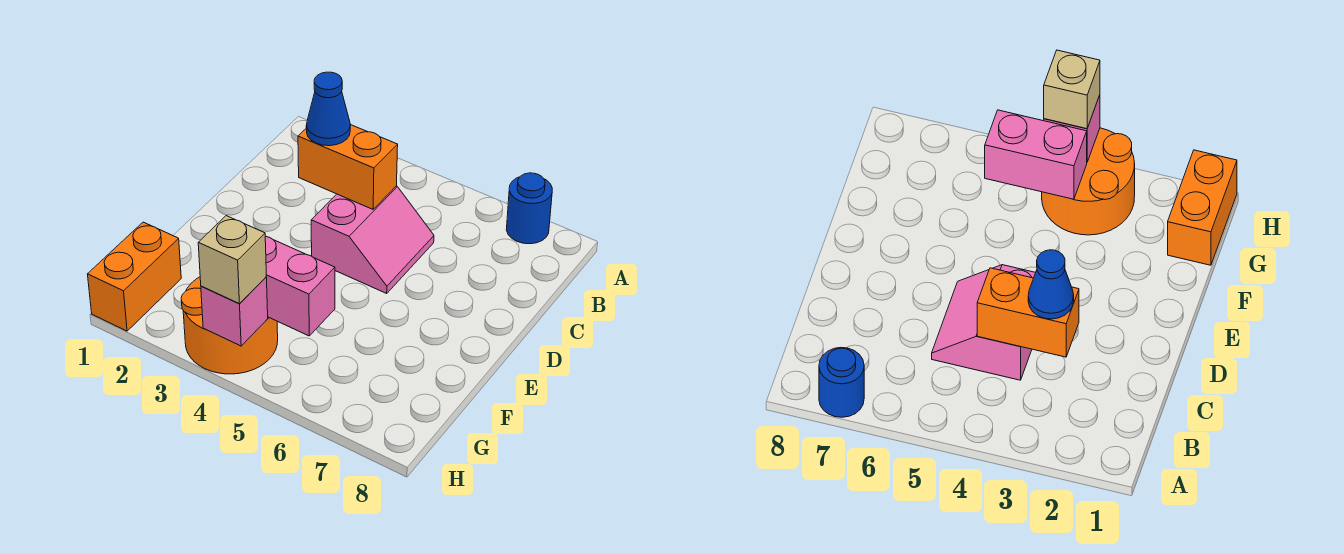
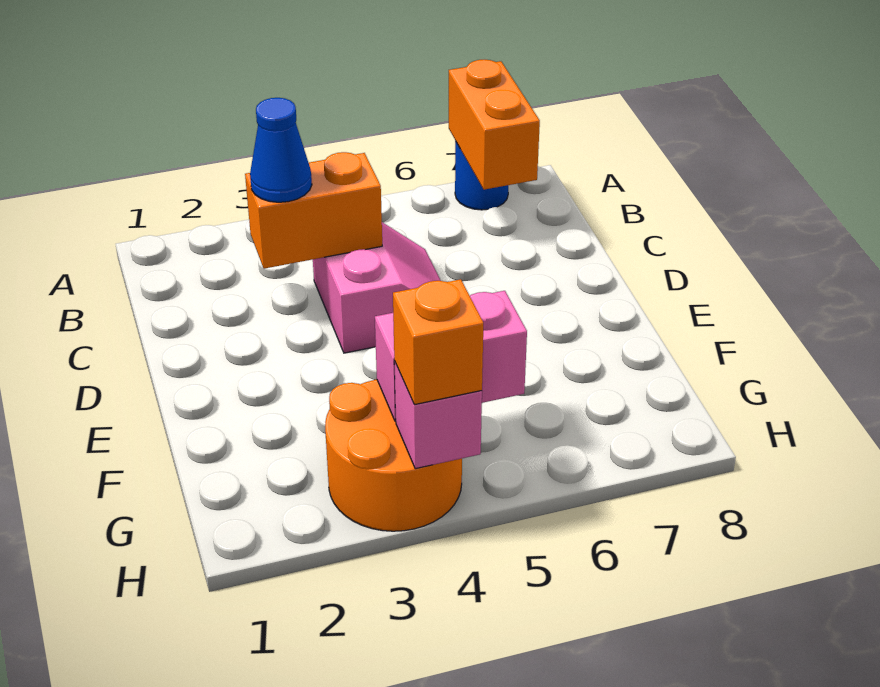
orange brick G1:H1 level 1 -> orange brick A7:B7 level 2
tan brick H4 level 3 -> orange brick H4 level 3

